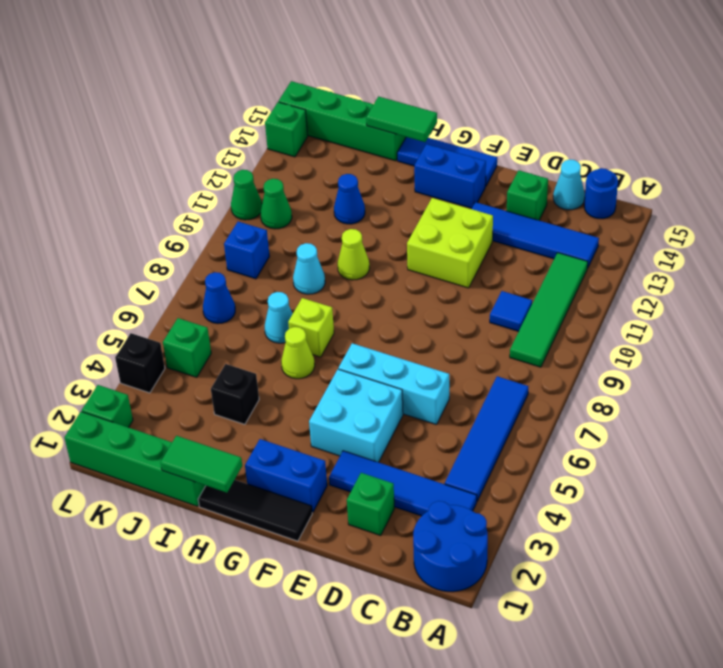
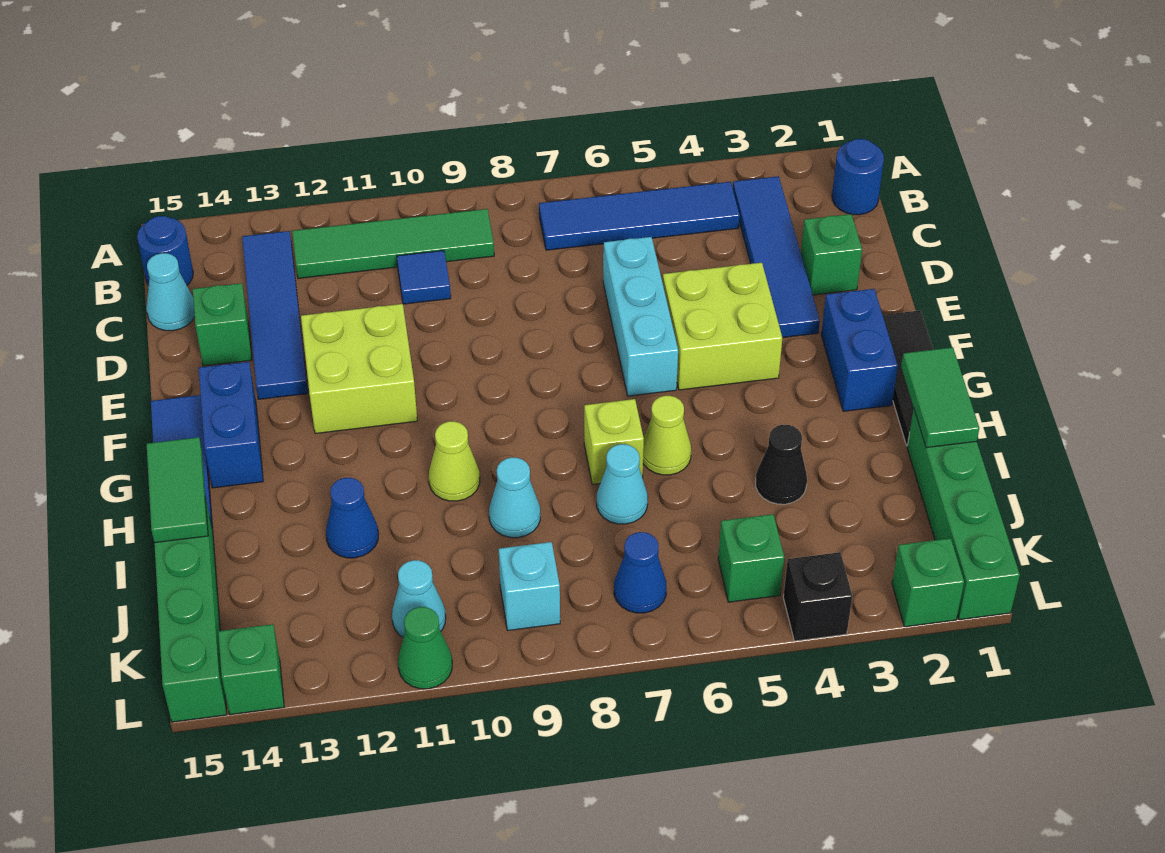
blue round brick A1:B2 level 1 -> blue round brick B1 level 1
cyan brick E4:F5 level 1 -> lime brick E4:F5 level 1
black brick I4 level 1 -> black cone I4 level 1
blue brick K9 level 1 -> cyan brick K9 level 1
green cone K11 level 1 -> cyan cone K11 level 1

